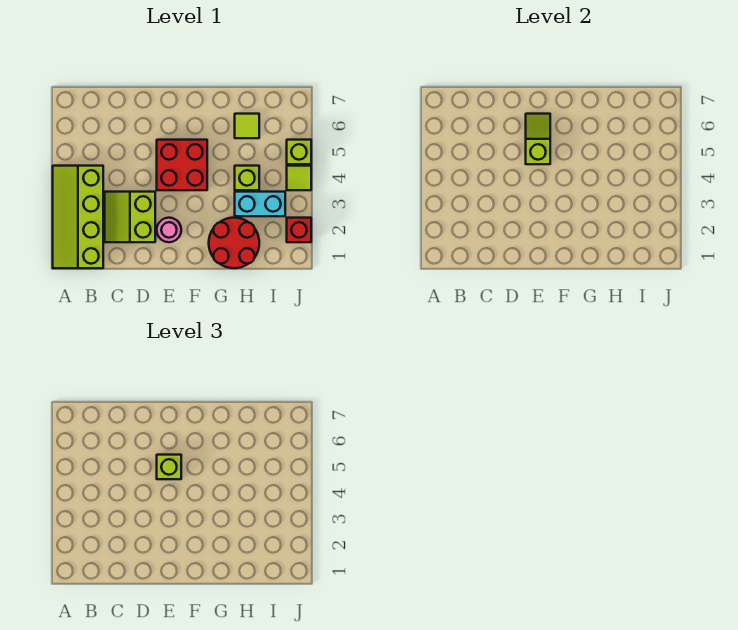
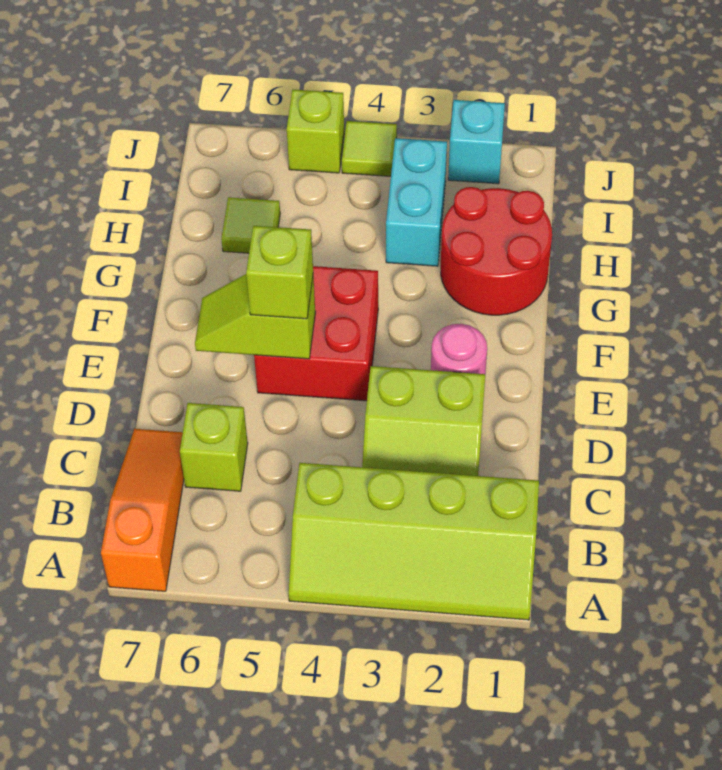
none -> orange slope A7:C7 level 1 top A
lime brick H4 level 1 -> lime brick C6 level 1
red brick J2 level 1 -> cyan brick J2 level 1

